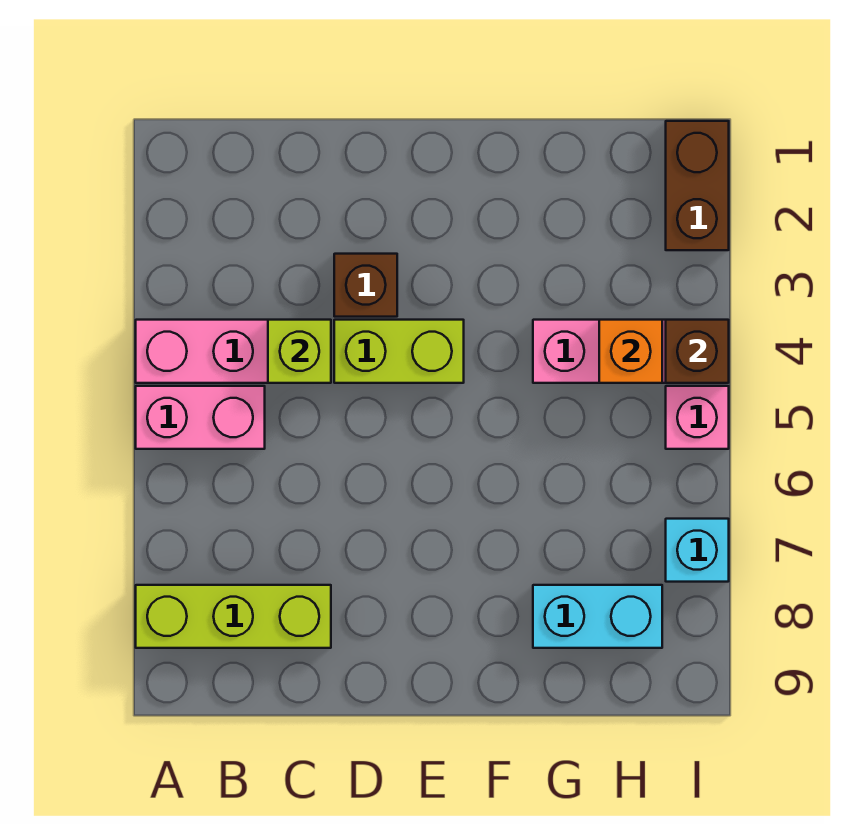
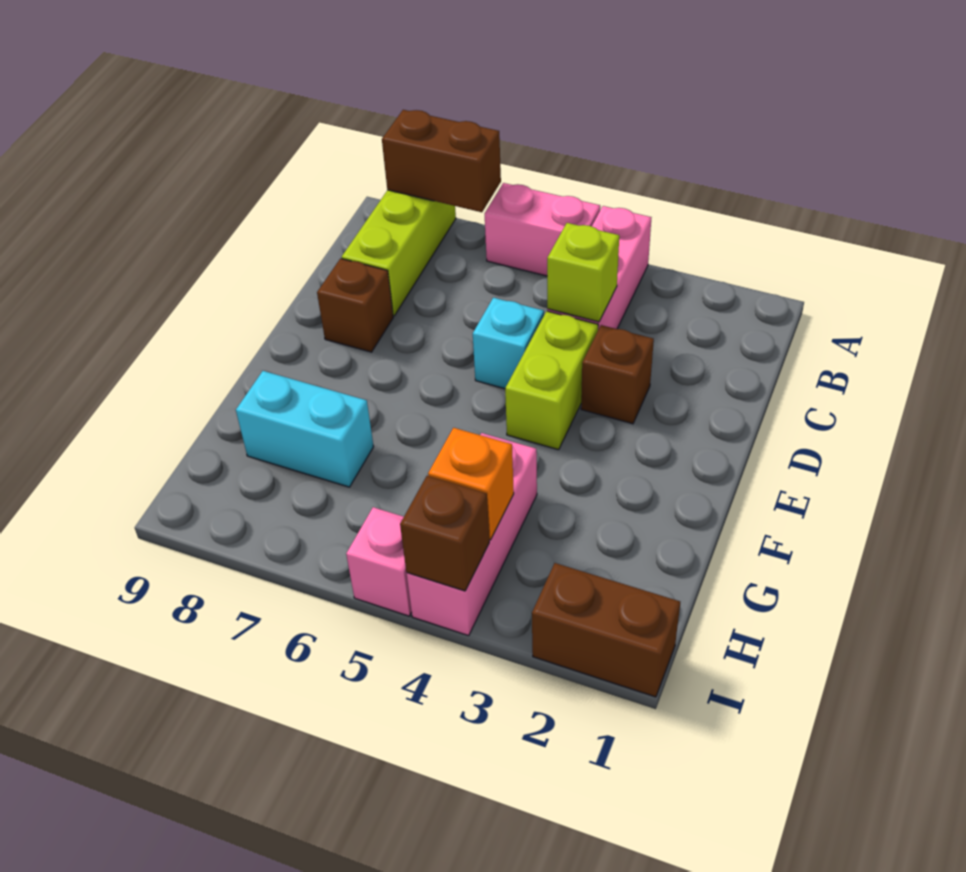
pink brick A5:B5 level 1 -> pink brick A5:A6 level 1
none -> brown brick A7:A8 level 2
none -> brown brick D8 level 1
cyan brick G8:H8 level 1 -> cyan brick G7:G8 level 1
cyan brick I7 level 1 -> cyan brick D5 level 1

